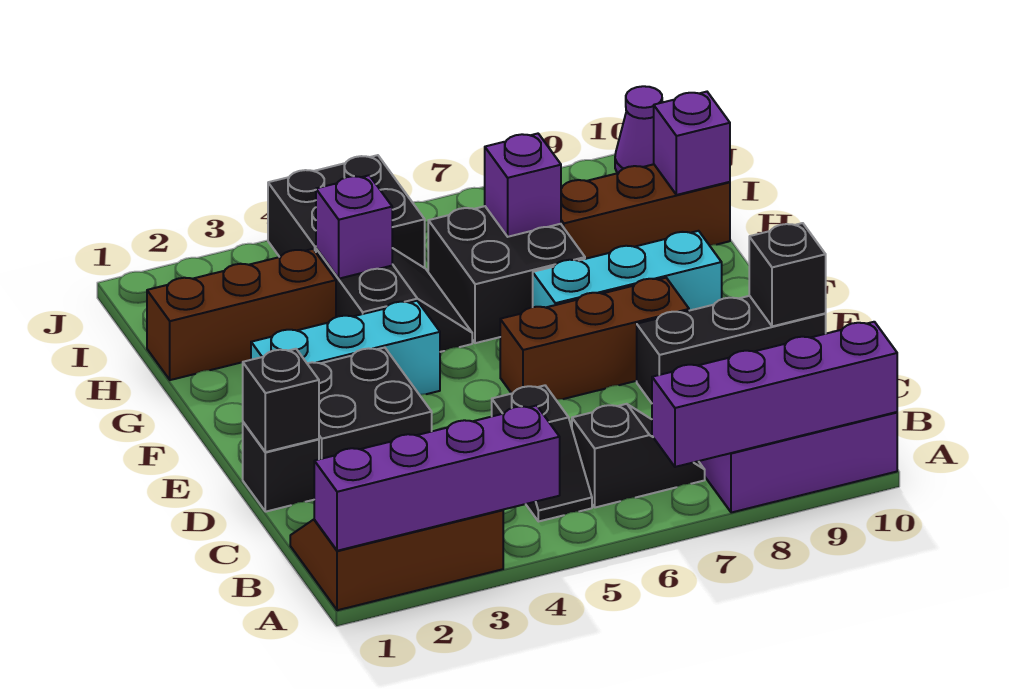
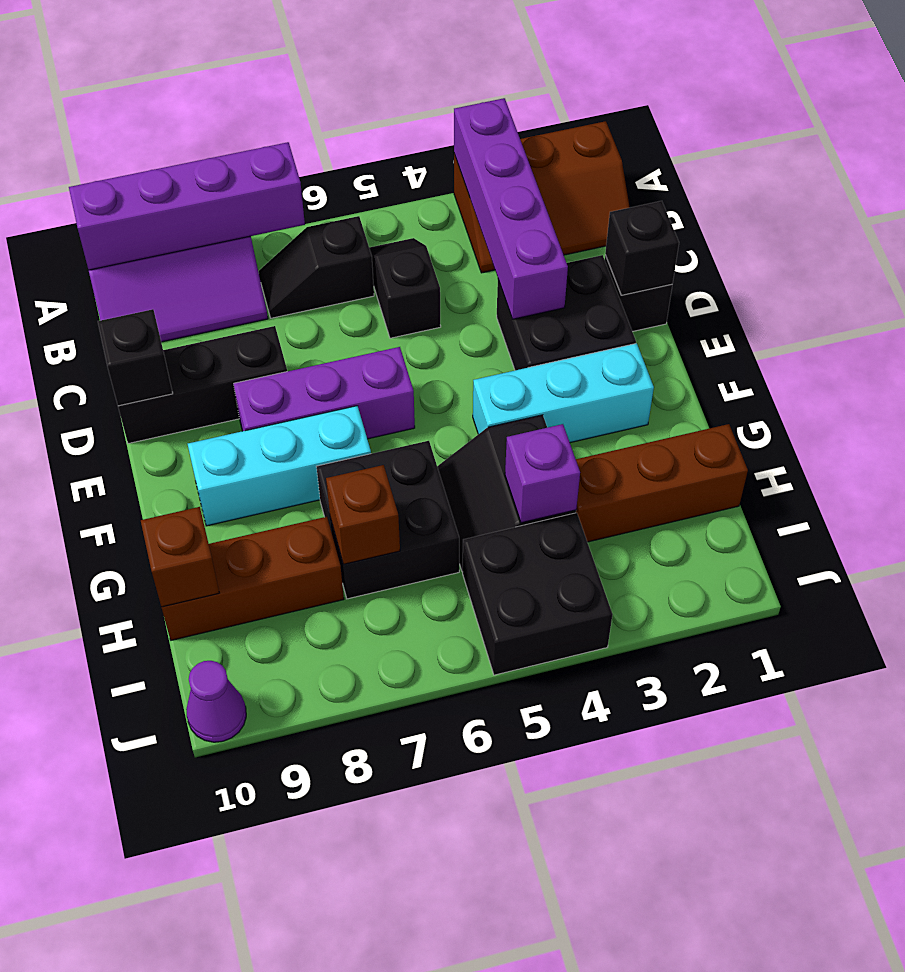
purple brick A1:A4 level 2 -> purple brick A3:D3 level 2
brown brick E6:E8 level 1 -> purple brick E6:E8 level 1
purple brick H7 level 2 -> brown brick H7 level 2
purple brick H10 level 2 -> brown brick H10 level 2

